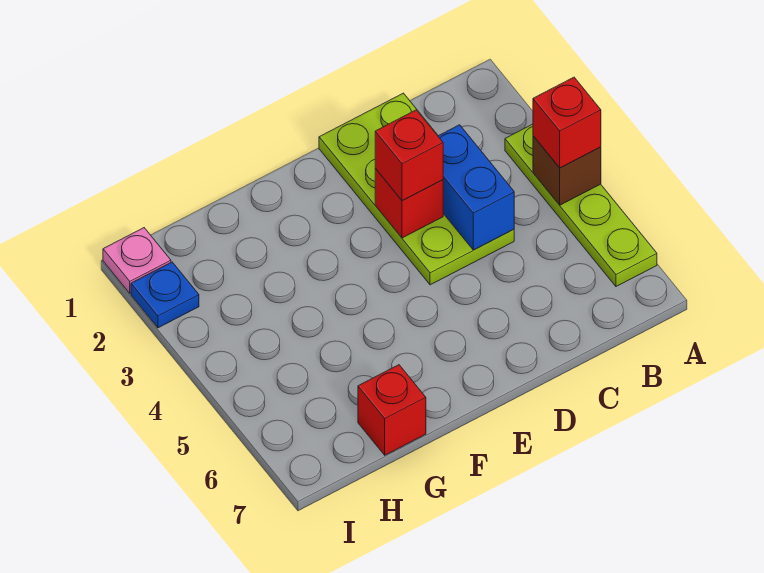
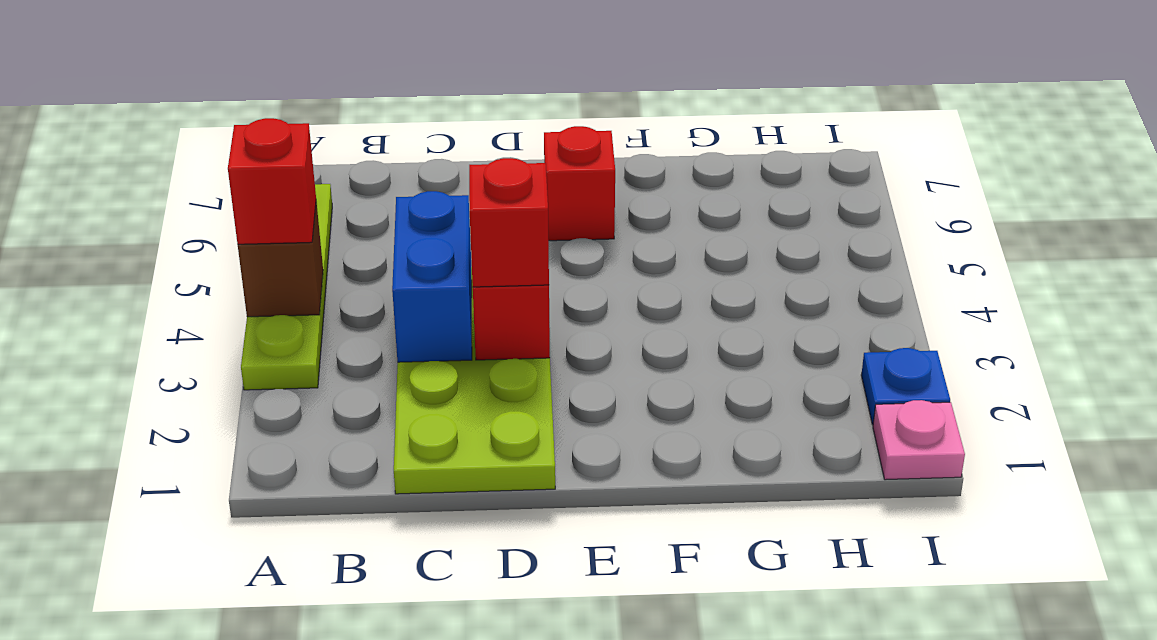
red brick G7 level 1 -> red brick E6 level 1

